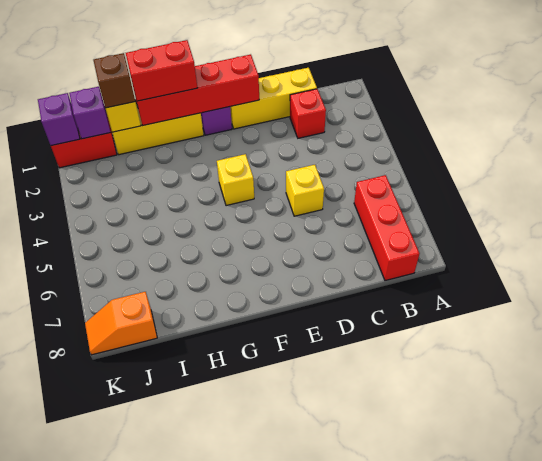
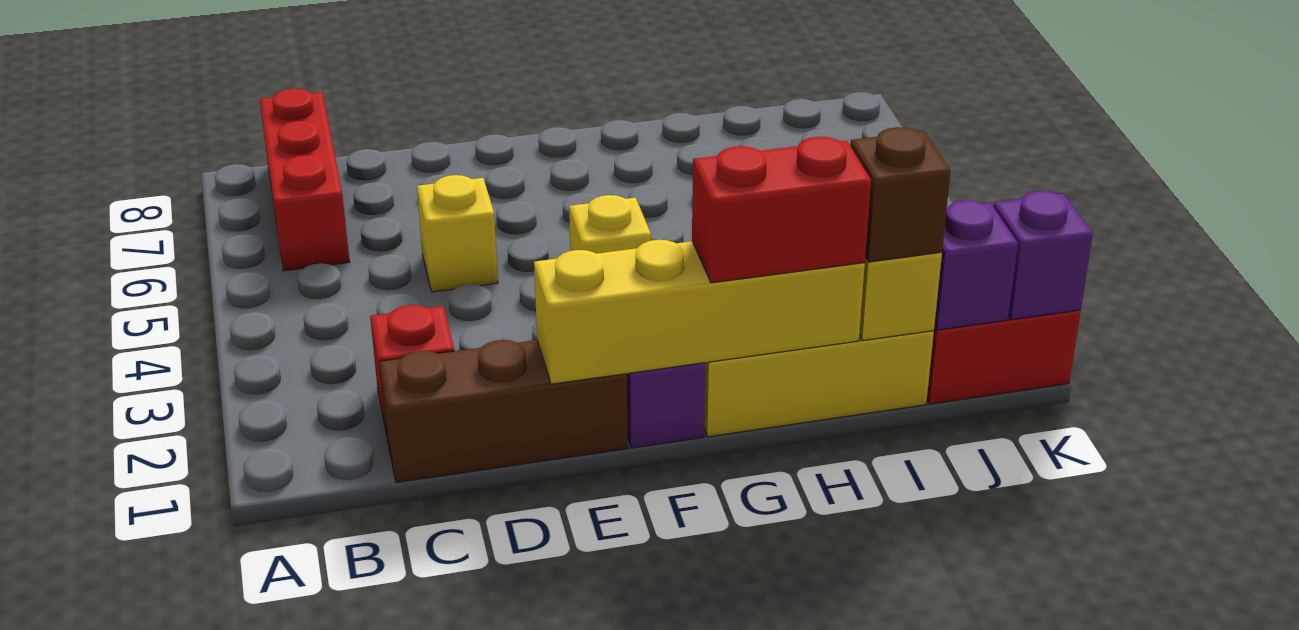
yellow brick C1:E1 level 1 -> brown brick C1:E1 level 1
red brick E1:H1 level 2 -> yellow brick E1:H1 level 2
orange slope J8:K8 level 1 top J -> none

